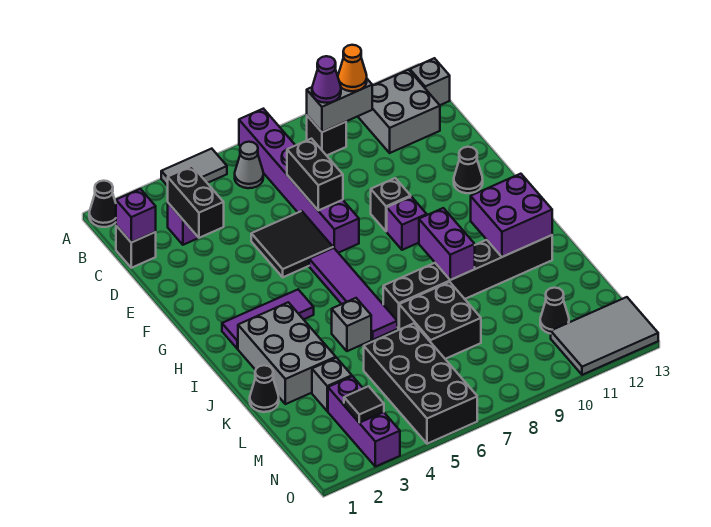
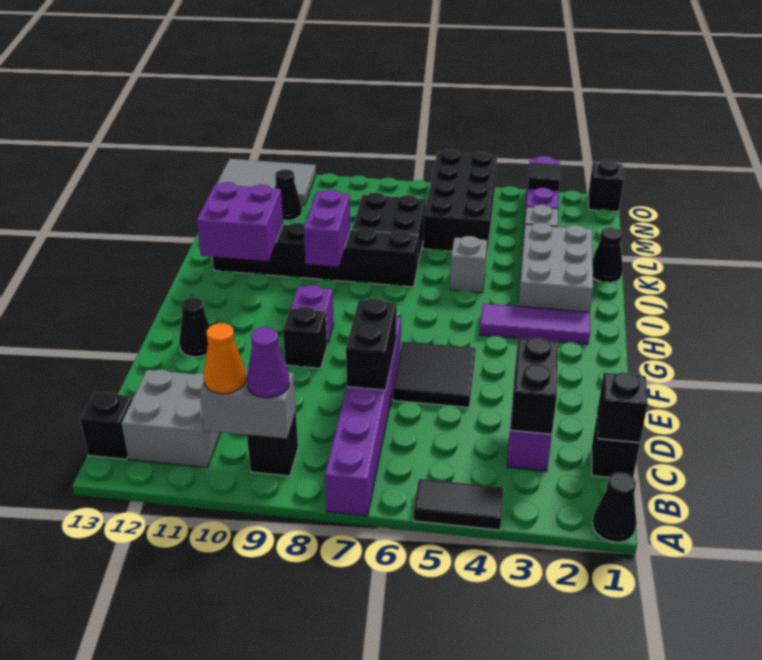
grey tile A4:A5 level 1 -> black tile A4:A5 level 1
grey cone B6 level 1 -> none
grey brick B13 level 1 -> black brick B13 level 1
purple brick C1 level 2 -> black brick C1 level 2
purple tile G6:J6 level 1 -> none
none -> black brick O1 level 1

